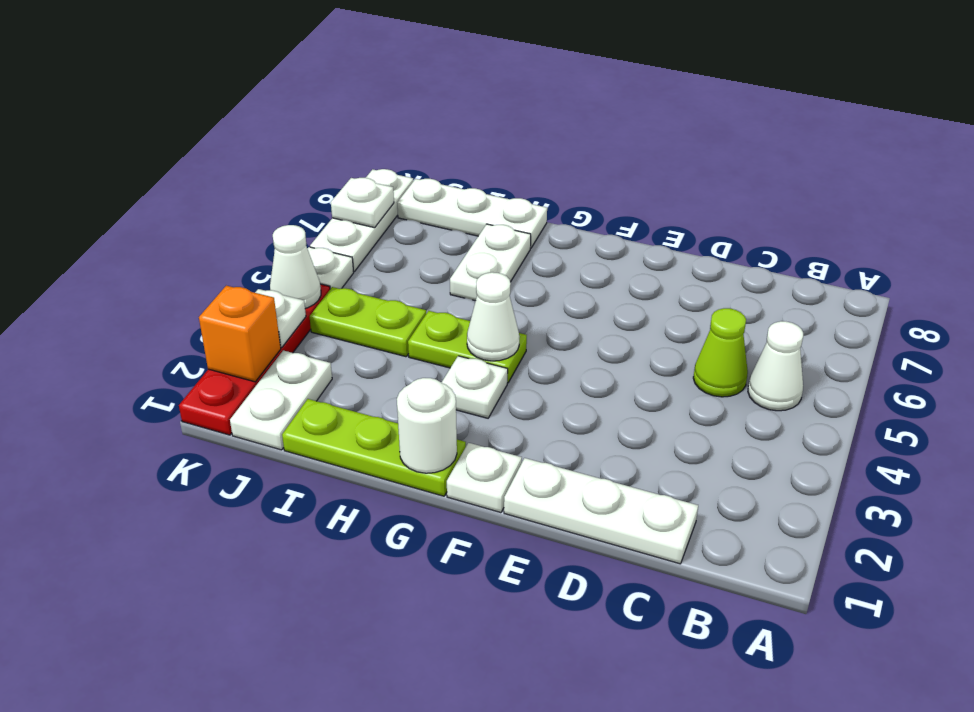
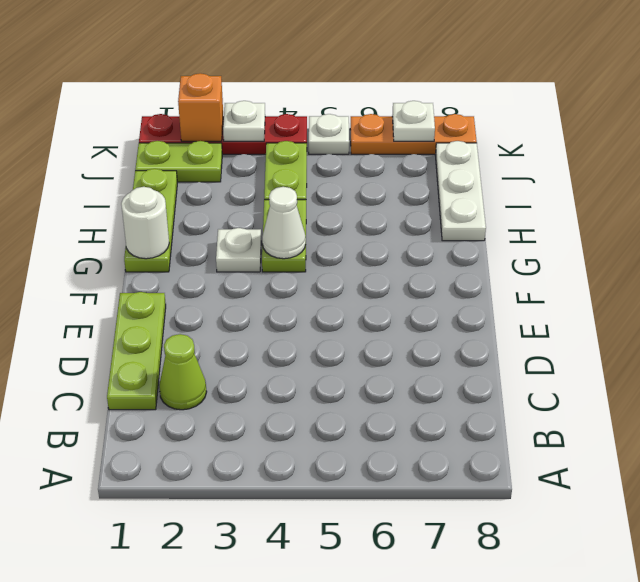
white cone B5 level 1 -> none
white plate C1:E1 level 1 -> lime plate C1:E1 level 1
lime cone C5 level 1 -> lime cone C2 level 1
white plate F1 level 1 -> none
white plate H6:H7 level 1 -> none
white plate J1:J2 level 1 -> lime plate J1:J2 level 1
white cone K4 level 2 -> none
white plate K6:K8 level 1 -> orange plate K6:K8 level 1

